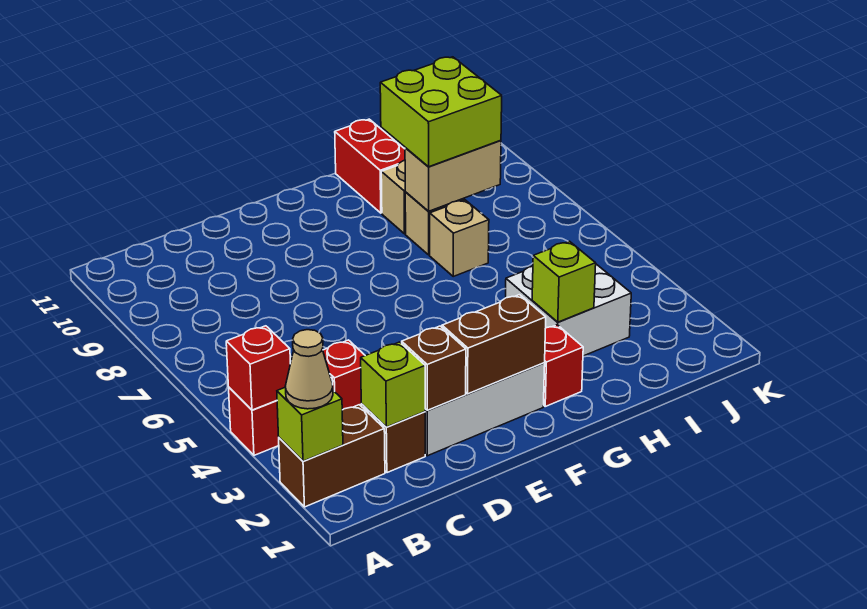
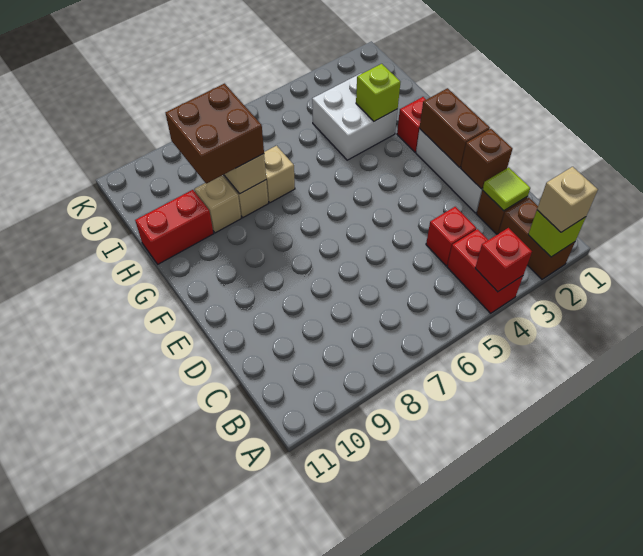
tan cone A2 level 3 -> tan brick A2 level 3
lime brick C2 level 2 -> lime tile C2 level 2
lime brick H8:I9 level 3 -> brown brick H8:I9 level 3

